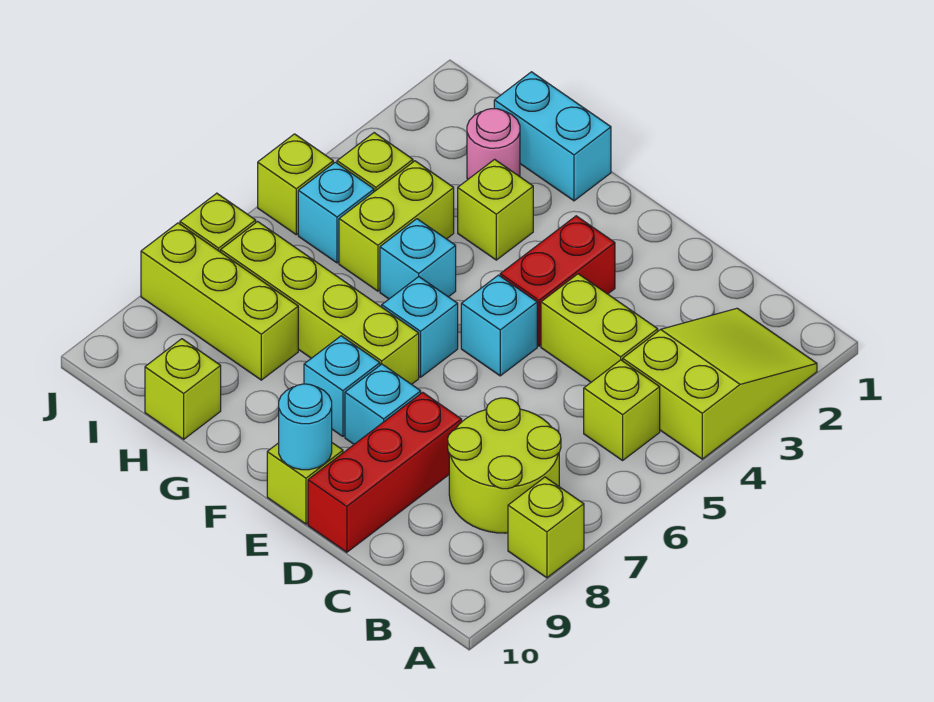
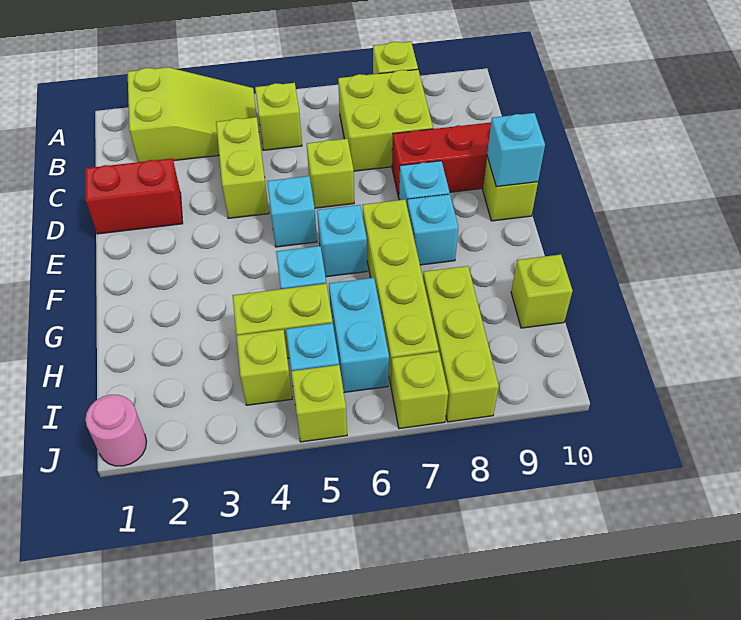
lime slope A2:B4 level 1 top 4 -> lime slope A2:B4 level 1 top 2
lime round brick B7:C8 level 1 -> lime brick B7:C8 level 1
red brick E3:E4 level 1 -> red brick D1:D2 level 1
cyan round brick E10 level 2 -> cyan brick E10 level 2
cyan brick G1:H1 level 1 -> cyan brick H6:I6 level 1
lime brick G3 level 1 -> lime brick D6 level 1
pink round brick H2 level 1 -> pink round brick J1 level 1

